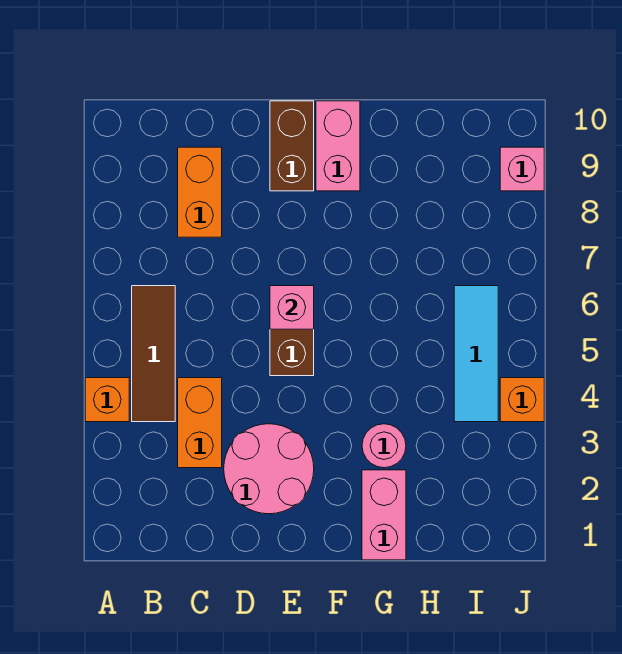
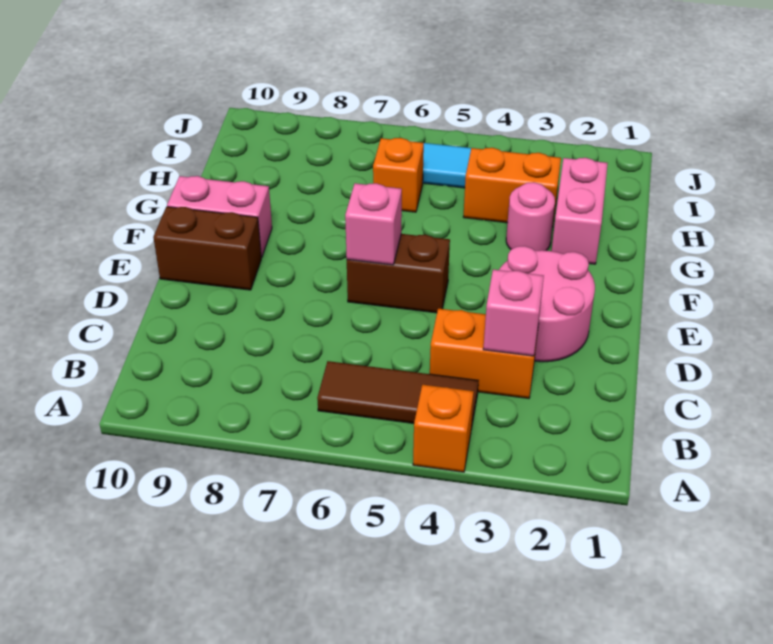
orange brick C8:C9 level 1 -> orange brick H3:H4 level 1
pink brick G1:G2 level 1 -> pink brick G2:H2 level 1
orange brick J4 level 1 -> orange brick H6 level 1
pink brick J9 level 1 -> pink brick C3 level 2

